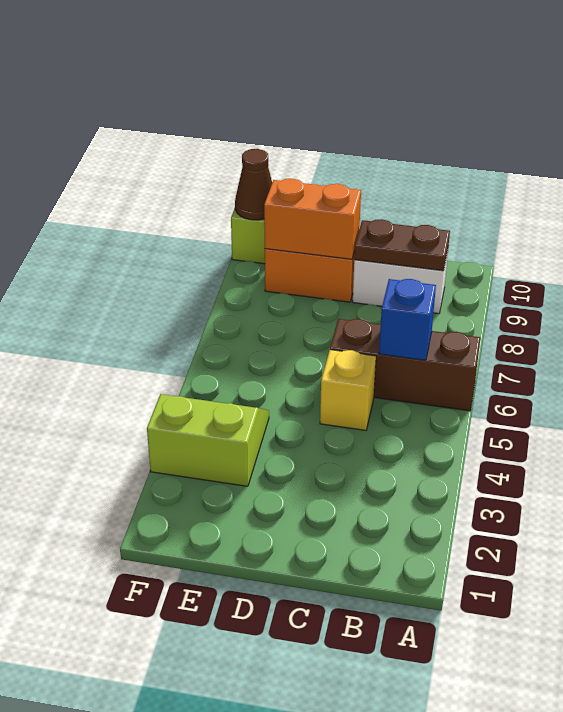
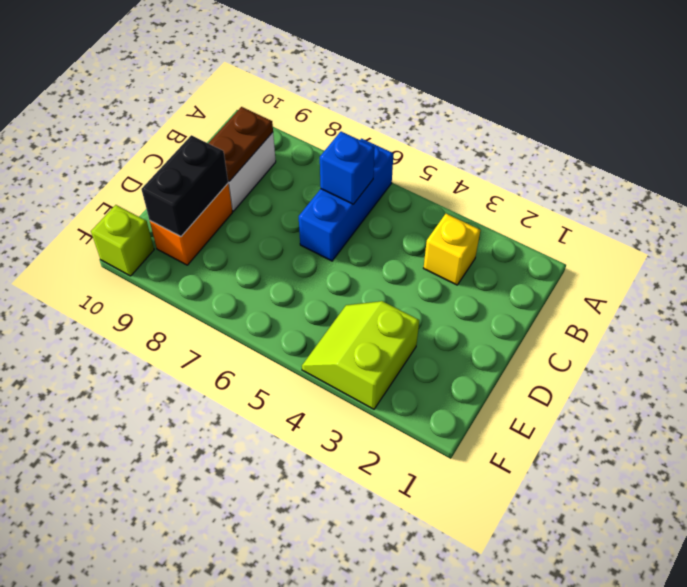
brown brick A6:C6 level 1 -> blue brick A6:C6 level 1
yellow brick C5 level 1 -> yellow brick B3 level 1
orange brick D9:E9 level 2 -> black brick D9:E9 level 2
brown cone F10 level 2 -> none

